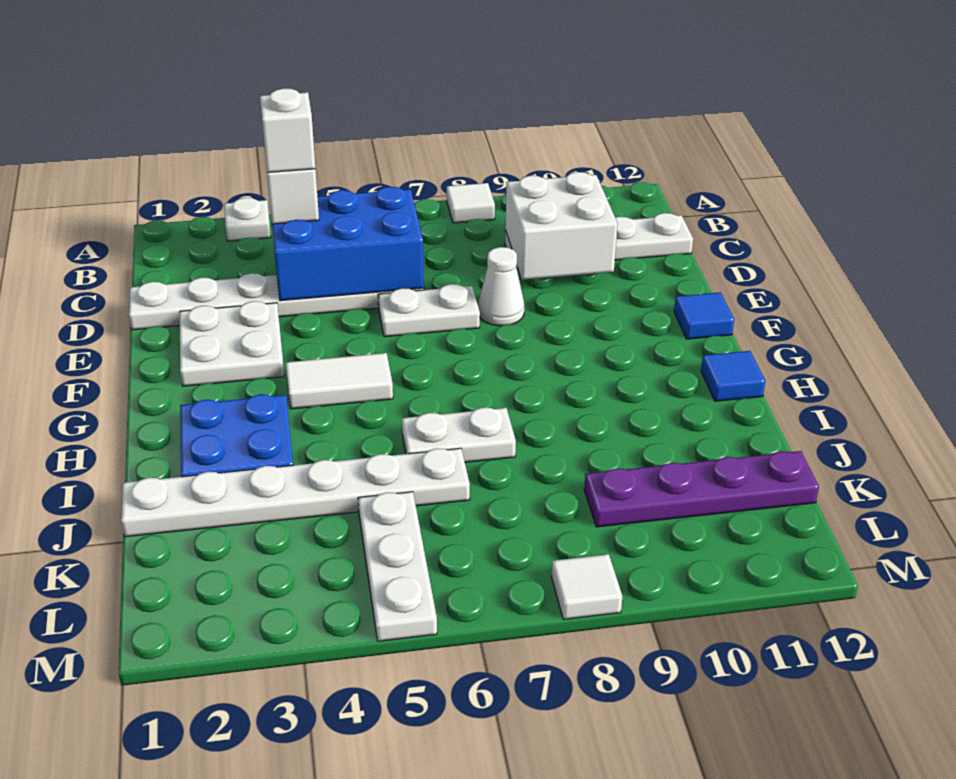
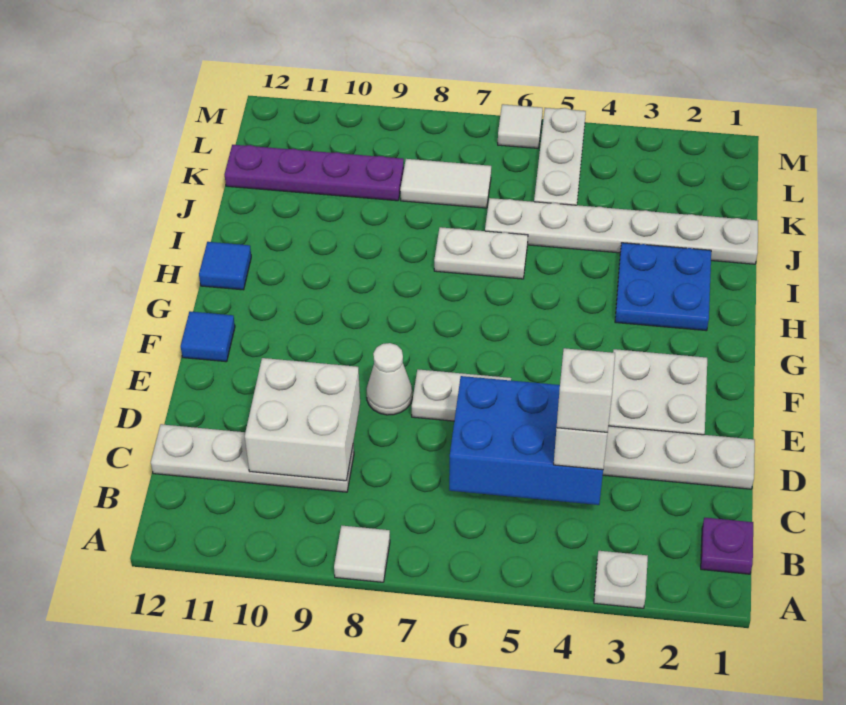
none -> purple plate B1 level 1
white tile G4:G5 level 1 -> white tile K7:K8 level 1
white tile M8 level 1 -> white tile M6 level 1

